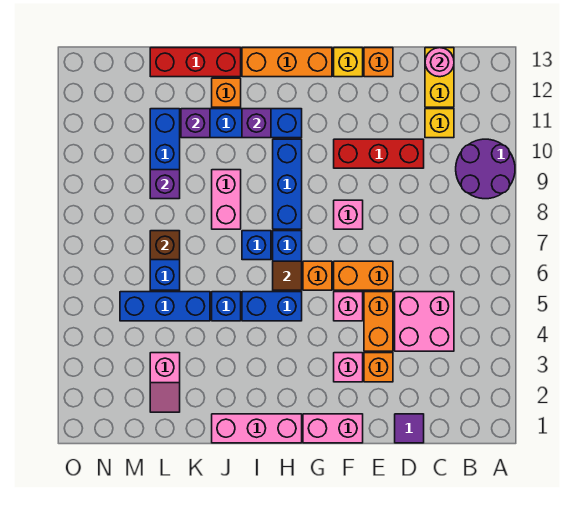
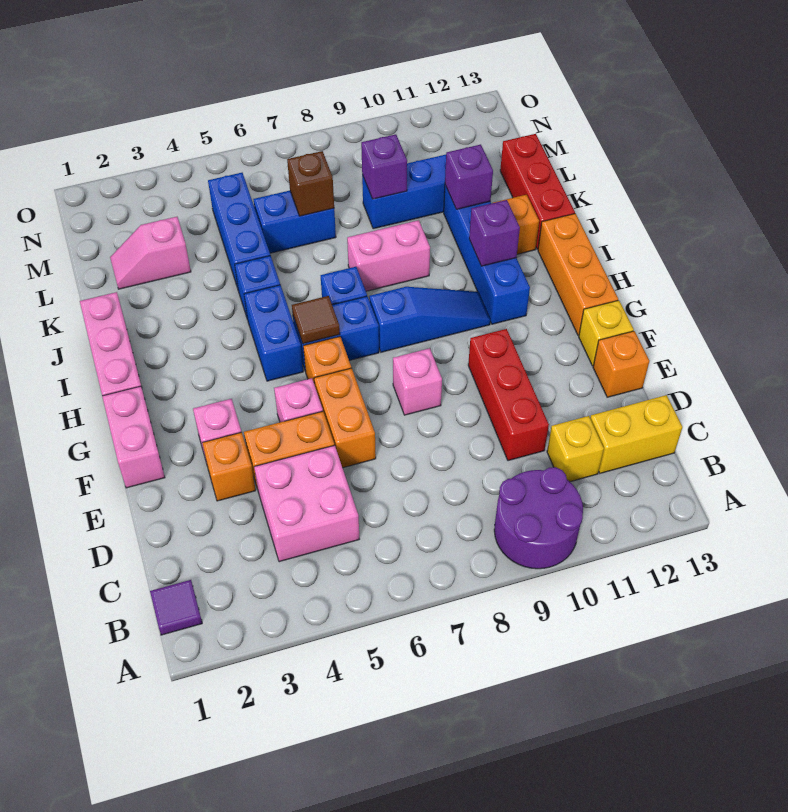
pink round brick C13 level 2 -> none
purple tile D1 level 1 -> purple tile B1 level 1
blue brick H8:H10 level 1 -> blue slope H8:H10 level 1 top 8

